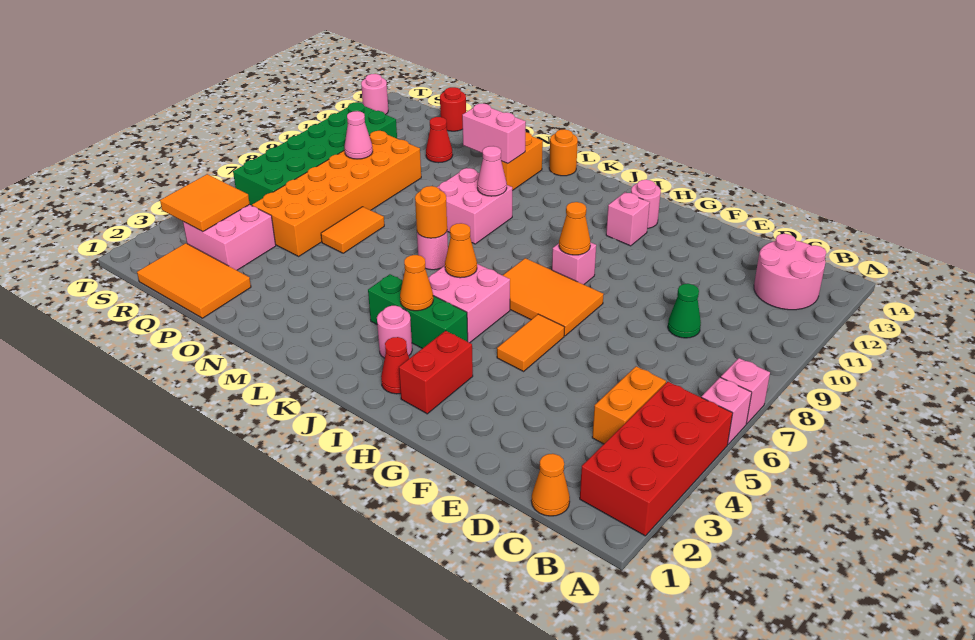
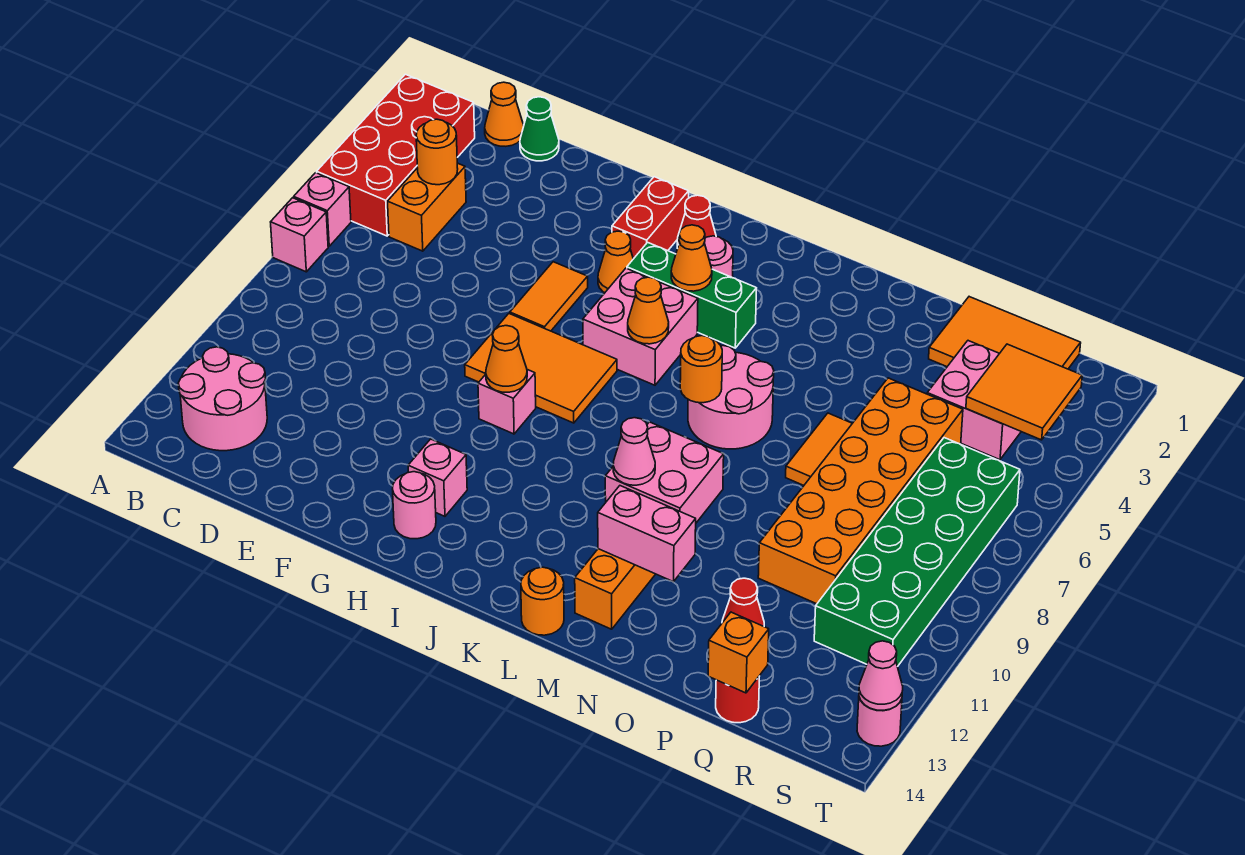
none -> orange round brick C4 level 2
green cone D9 level 1 -> green cone D1 level 1
none -> orange cone H4 level 1
pink round brick L7 level 1 -> pink round brick L6:M7 level 1
pink cone Q9 level 2 -> pink cone T13 level 2
none -> orange brick Q14 level 2

